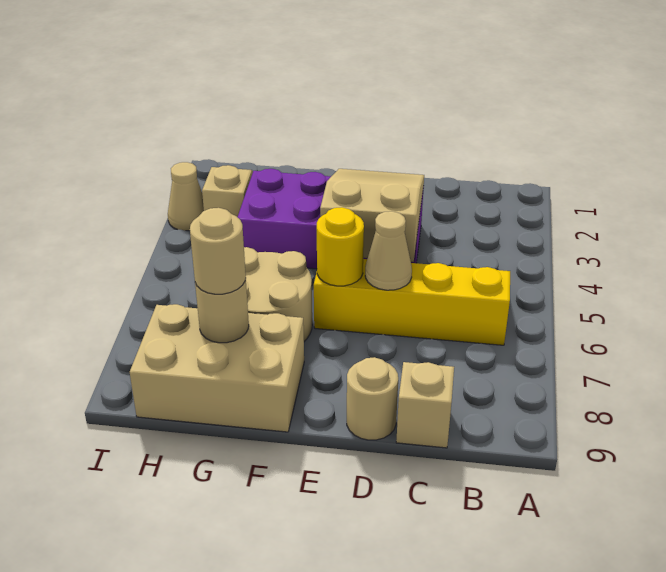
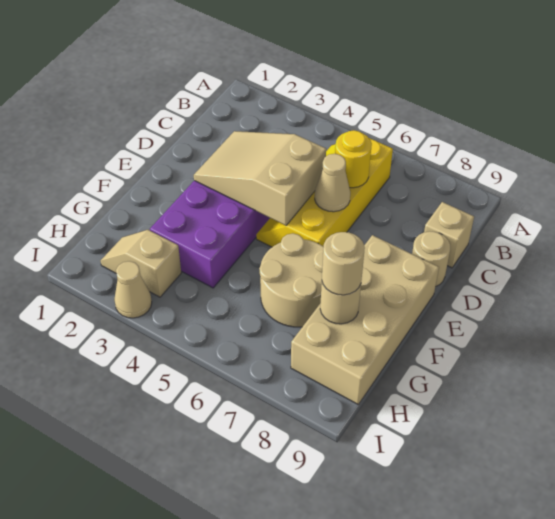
yellow round brick E6 level 2 -> yellow round brick C6 level 2
tan brick F8:H9 level 1 -> tan brick E8:H9 level 1

